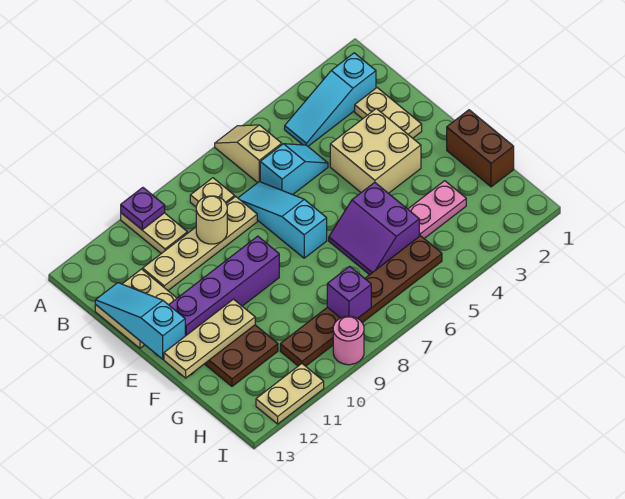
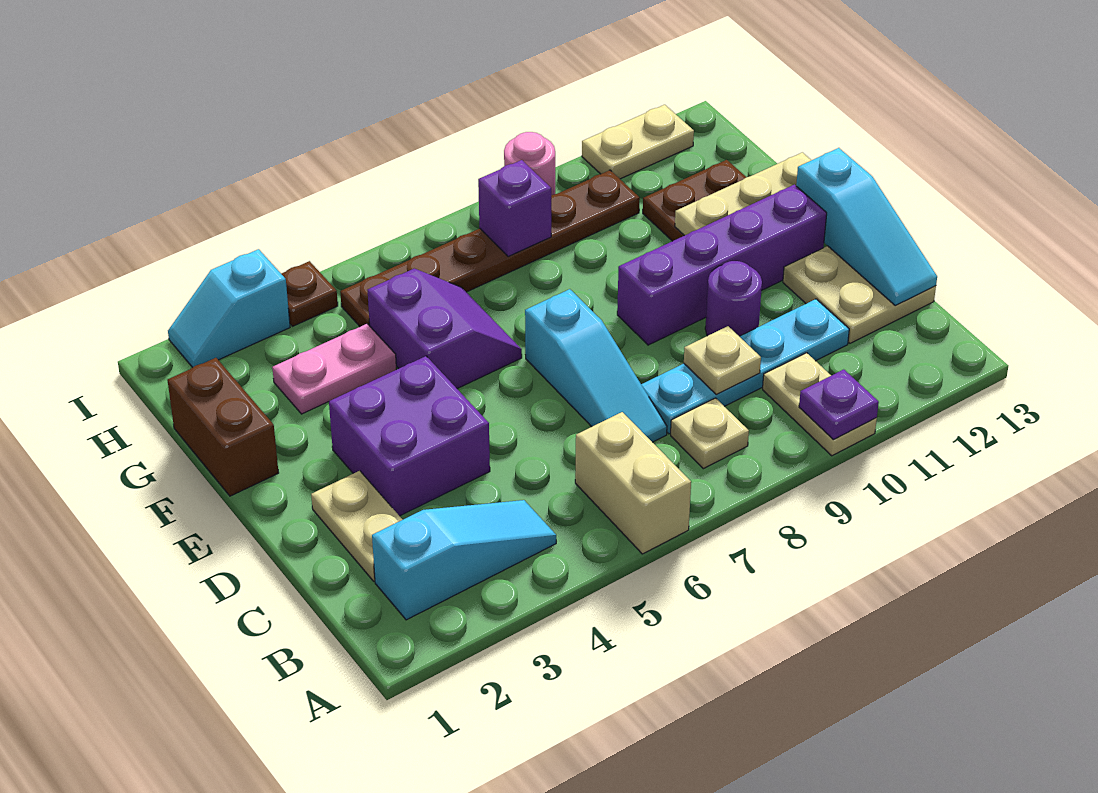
tan slope A6:B6 level 1 top B -> tan brick A6:B6 level 1
cyan slope C5:C6 level 1 top 6 -> cyan slope I2:I3 level 1 top 3
tan plate C8:C11 level 1 -> cyan plate C8:C11 level 1
tan round brick C9 level 2 -> tan plate C9 level 2
tan brick D3:E4 level 1 -> purple brick D3:E4 level 1
none -> purple round brick D10 level 1
none -> brown plate I4 level 1

